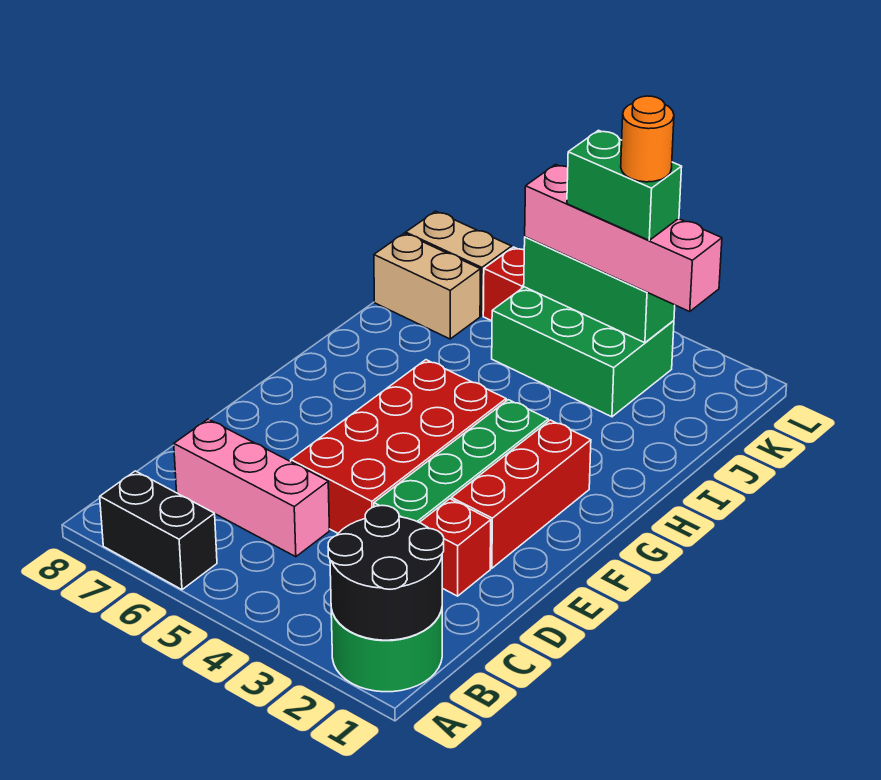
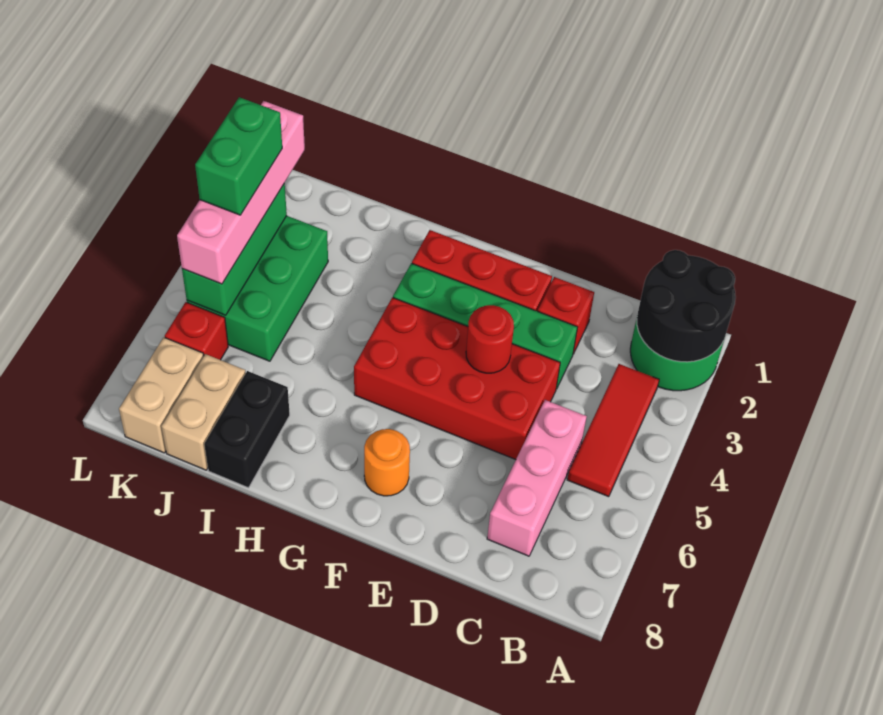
black brick A6:A7 level 1 -> black brick I7:I8 level 1
none -> red tile B3:B5 level 1
none -> red round brick E4 level 2
orange round brick K3 level 5 -> orange round brick F7 level 1

